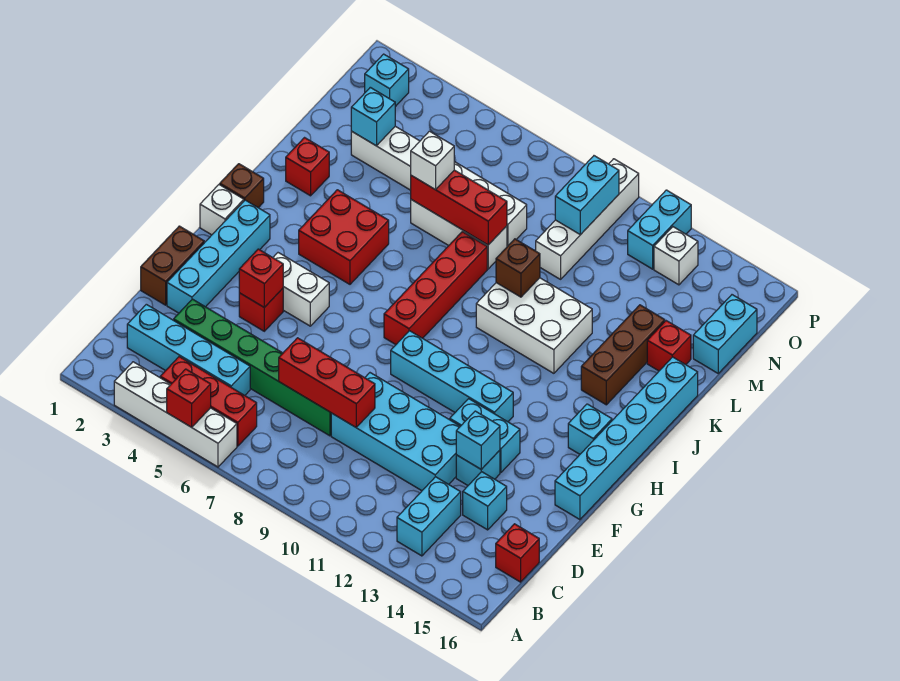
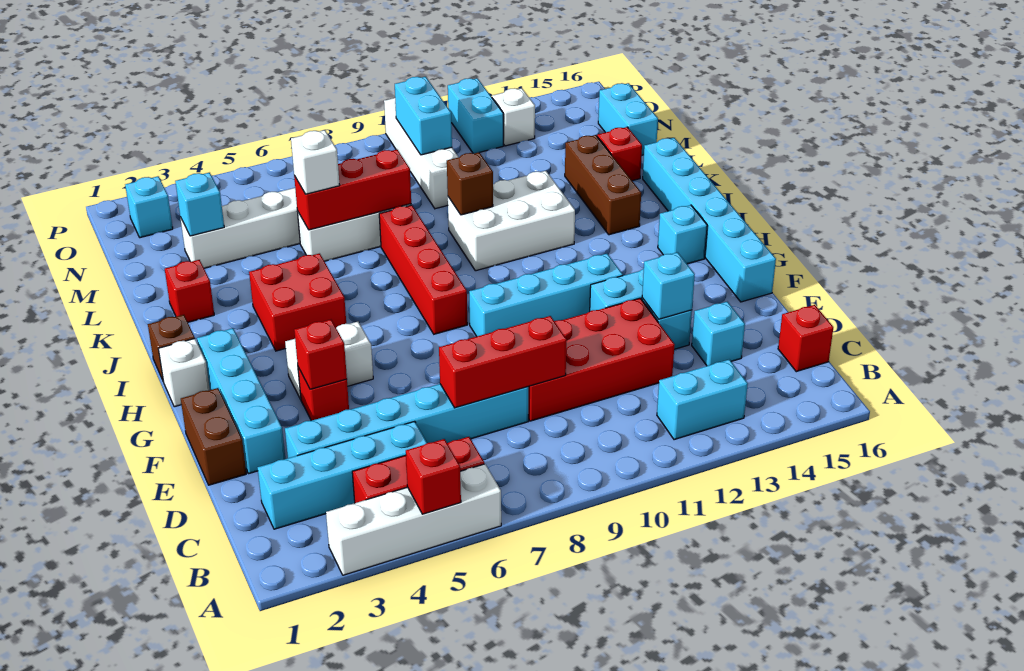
cyan brick B13:C13 level 1 -> cyan brick B12:B13 level 1
green brick D3:D8 level 1 -> cyan brick D3:D8 level 1
cyan brick D9:E12 level 1 -> red brick D9:E12 level 1

